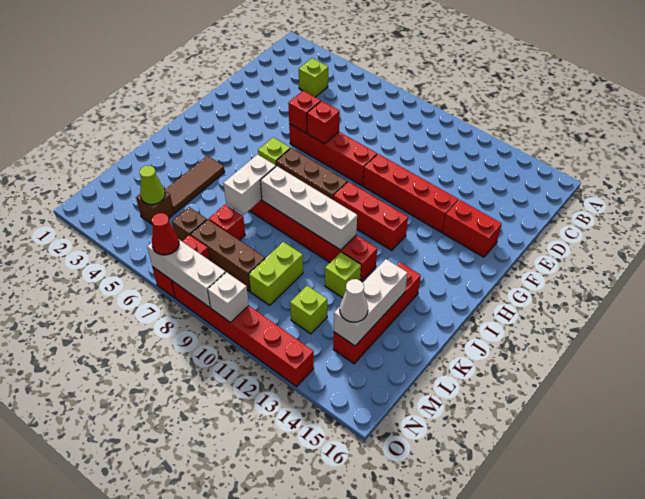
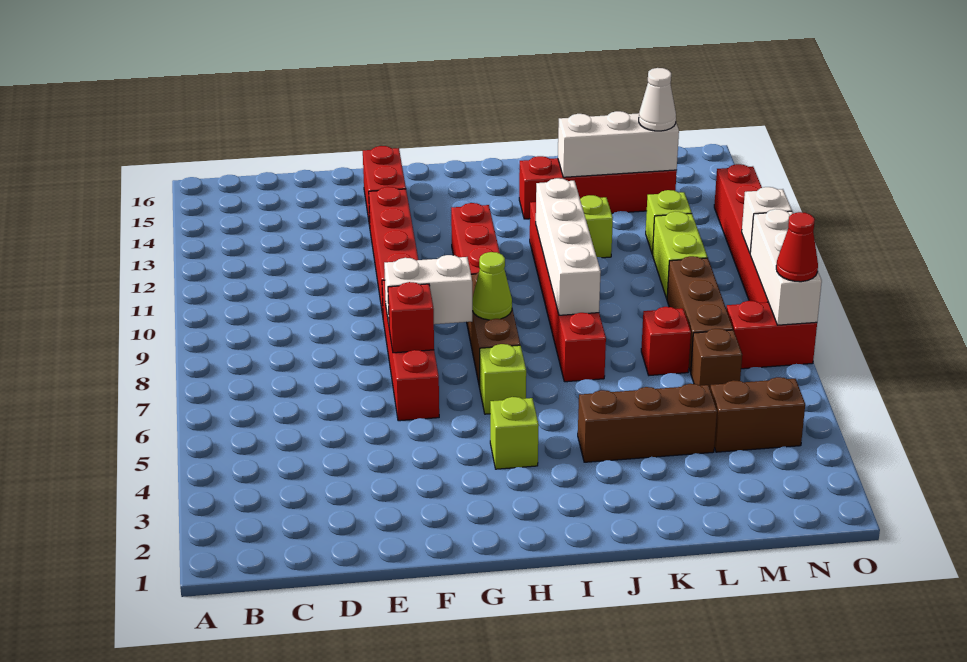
lime brick C4 level 1 -> lime brick H4 level 1
red brick F6 level 2 -> none
brown tile J4:L4 level 1 -> brown brick J4:L4 level 1
white brick J7:K7 level 2 -> white brick F8:G8 level 2
lime brick L10:M10 level 1 -> lime brick M10:M11 level 1
brown brick M4 level 1 -> brown brick M4:N4 level 1
lime cone M4 level 2 -> lime cone H8 level 2

